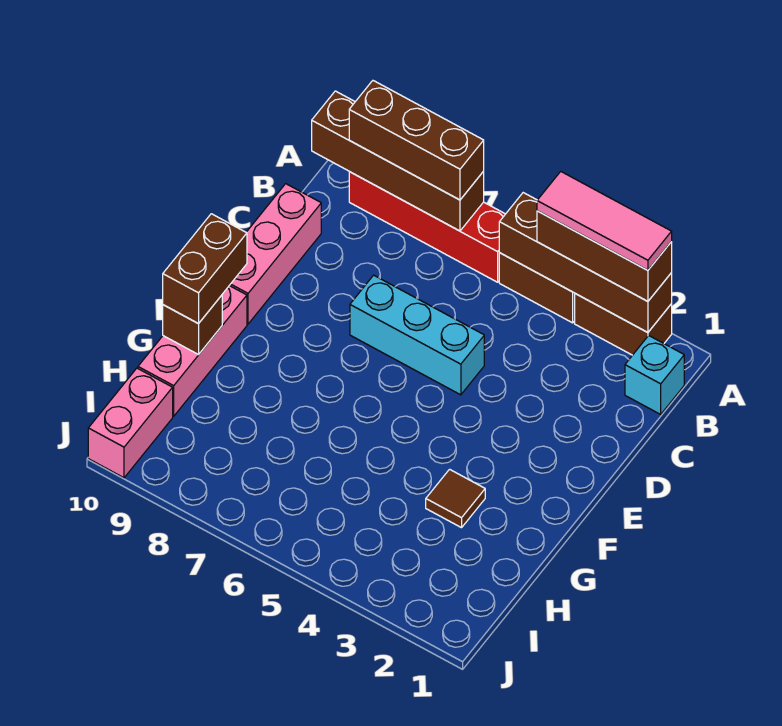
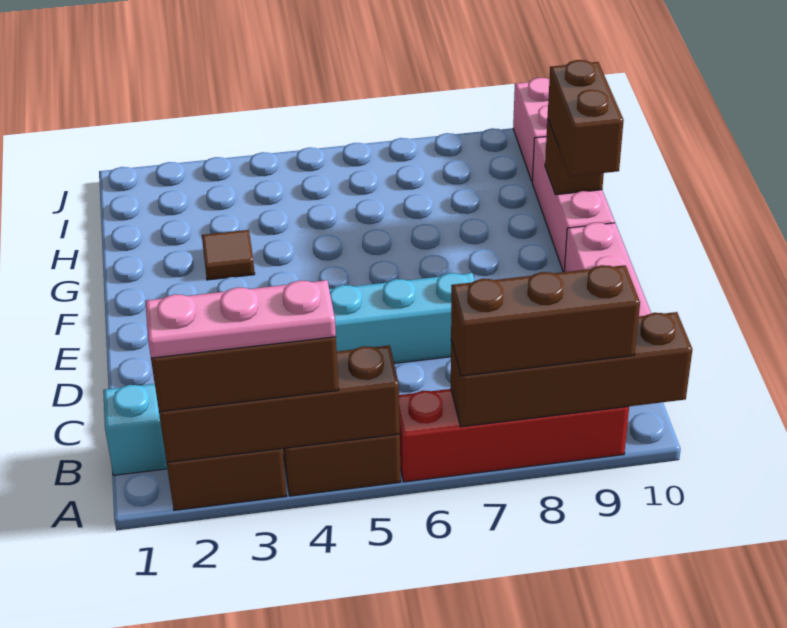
pink tile A2:A4 level 4 -> pink plate A2:A4 level 4

